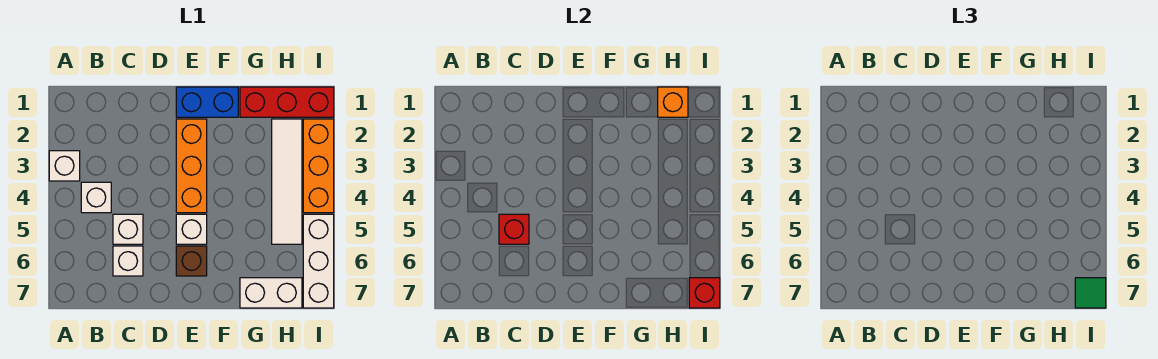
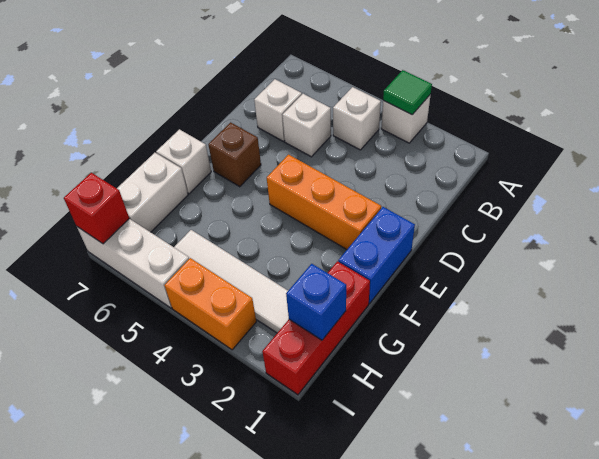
red brick C5 level 2 -> none
white brick E5 level 1 -> white brick F7 level 1
orange brick H1 level 2 -> blue brick H1 level 2
orange brick I2:I4 level 1 -> orange brick I3:I4 level 1
green tile I7 level 3 -> green tile A3 level 2

